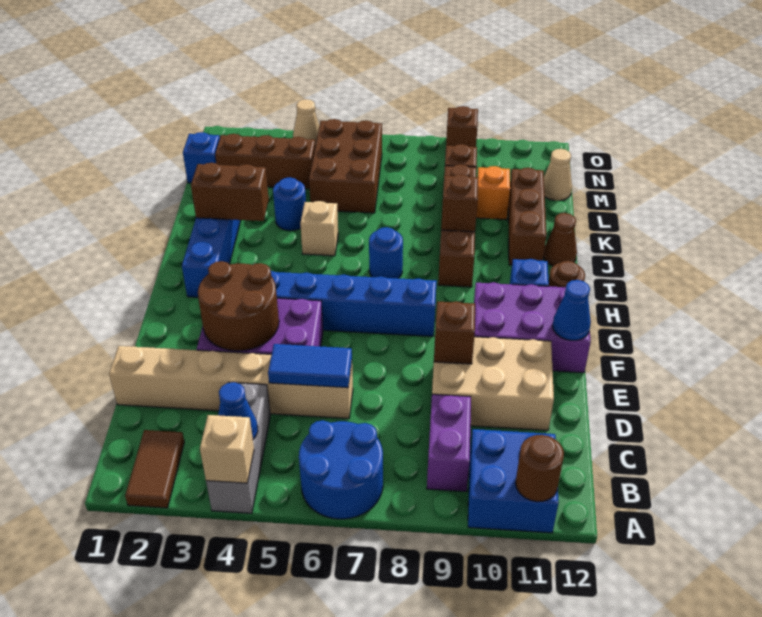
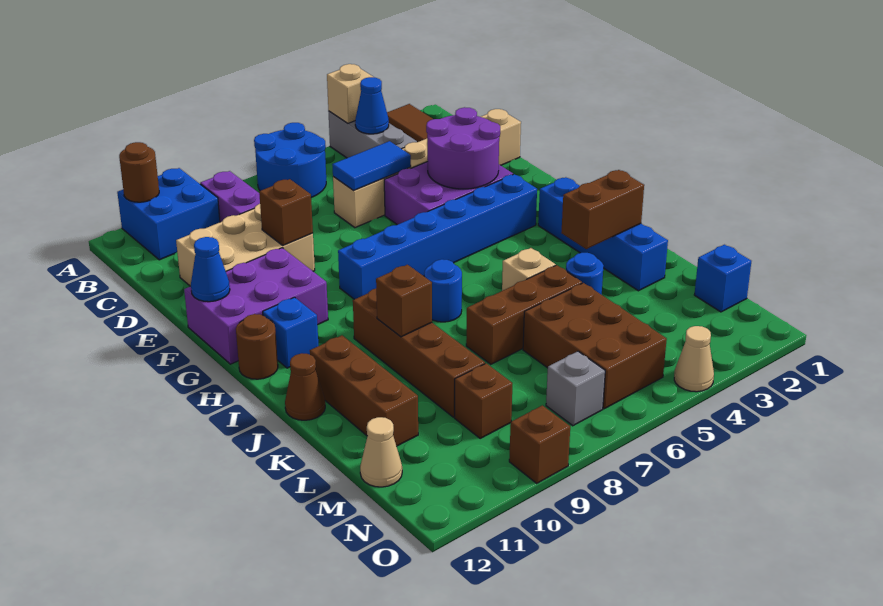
brown round brick E3:F4 level 2 -> purple round brick E3:F4 level 2
orange brick L10 level 1 -> none
brown brick M2:M4 level 1 -> brown brick K5:K7 level 1
none -> grey brick N7 level 1

